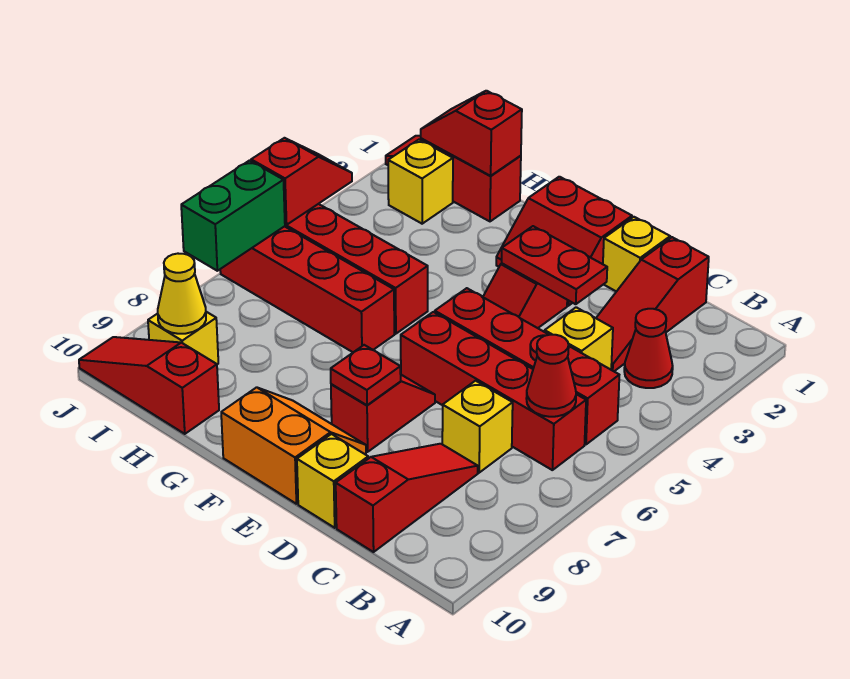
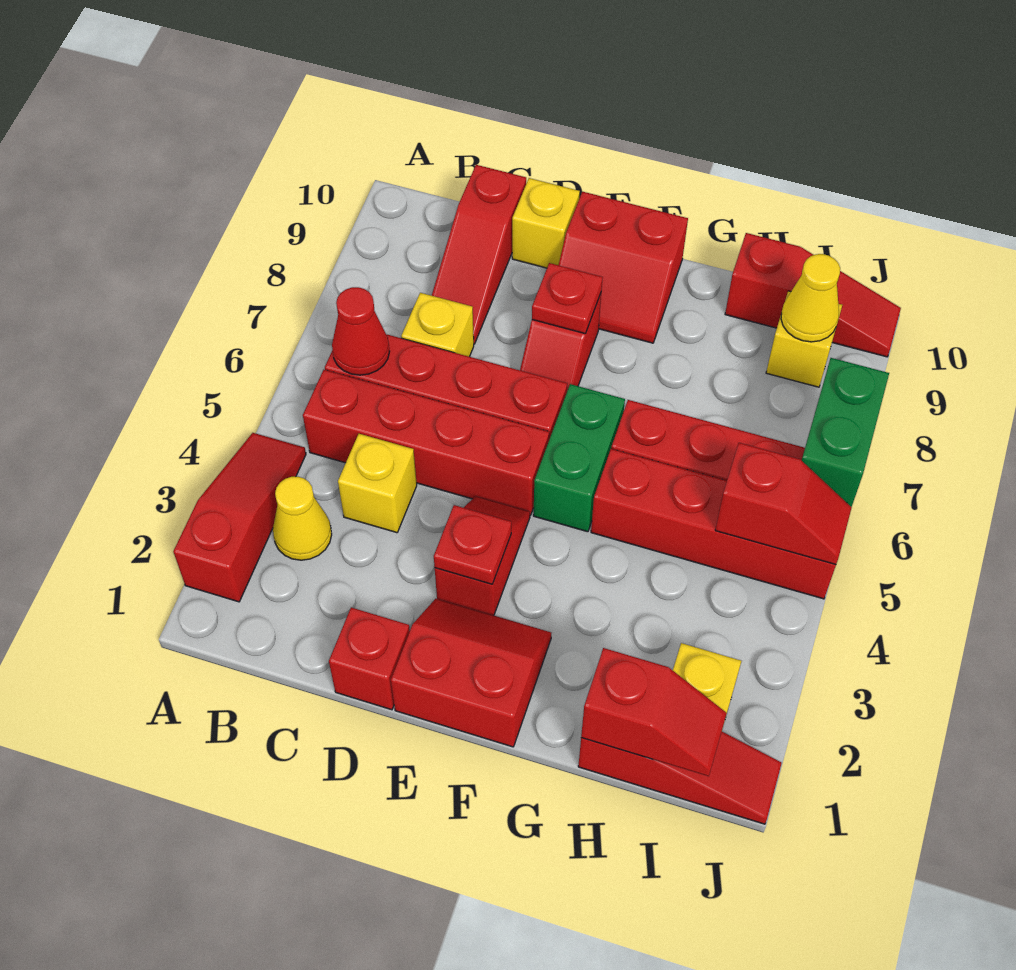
red cone B3 level 1 -> yellow cone B3 level 1
red slope C1:C3 level 1 top 1 -> red slope A2:A4 level 1 top 2
yellow brick D1 level 1 -> red brick D1 level 1
red plate D3:E3 level 2 -> red plate E3 level 2
orange slope E9:F10 level 1 top 10 -> red slope E9:F10 level 1 top 10
none -> green brick F5:F6 level 1
red slope J4:J5 level 2 top 5 -> red slope I5:J5 level 2 top I

